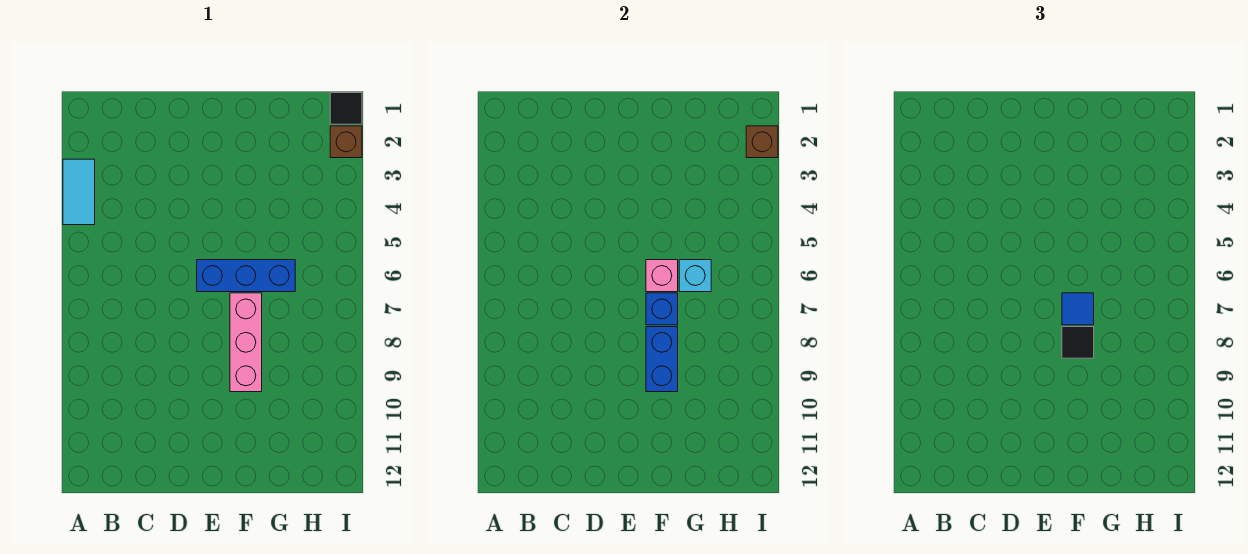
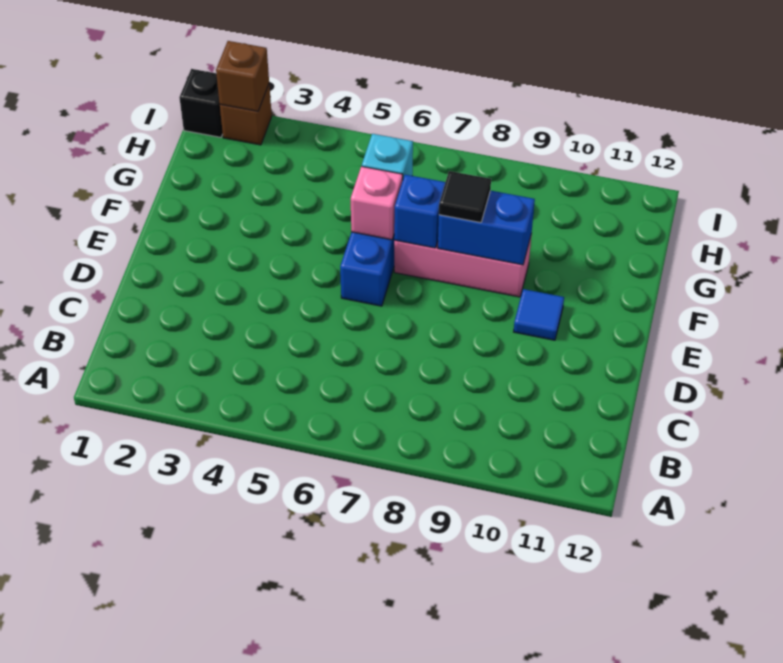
cyan tile A3:A4 level 1 -> none
blue tile F7 level 3 -> blue tile E10 level 1
black tile I1 level 1 -> black brick I1 level 1

